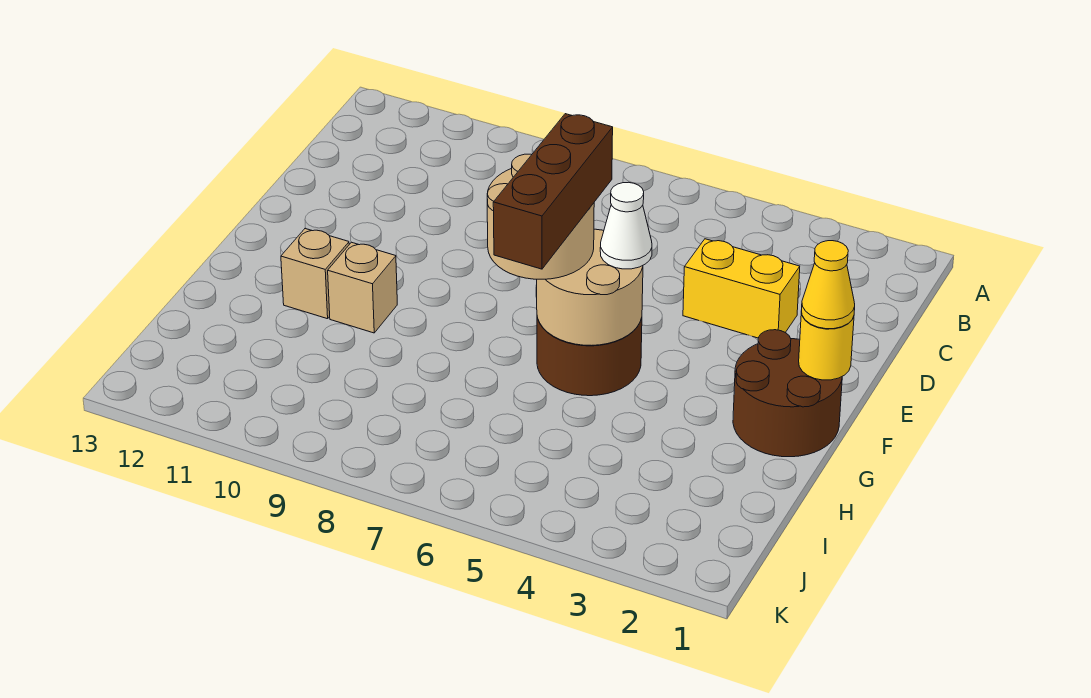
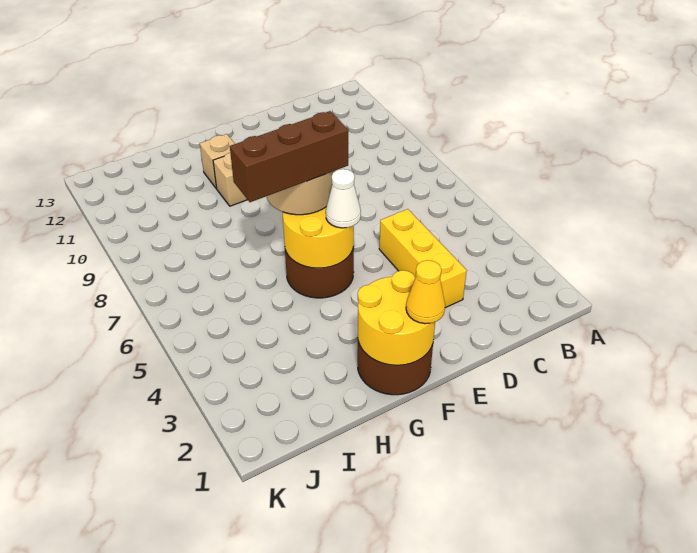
yellow brick D3:D4 level 1 -> yellow brick D3:D5 level 1
yellow round brick F1 level 2 -> yellow round brick F1:G2 level 2
tan round brick F5:G6 level 2 -> yellow round brick F5:G6 level 2

